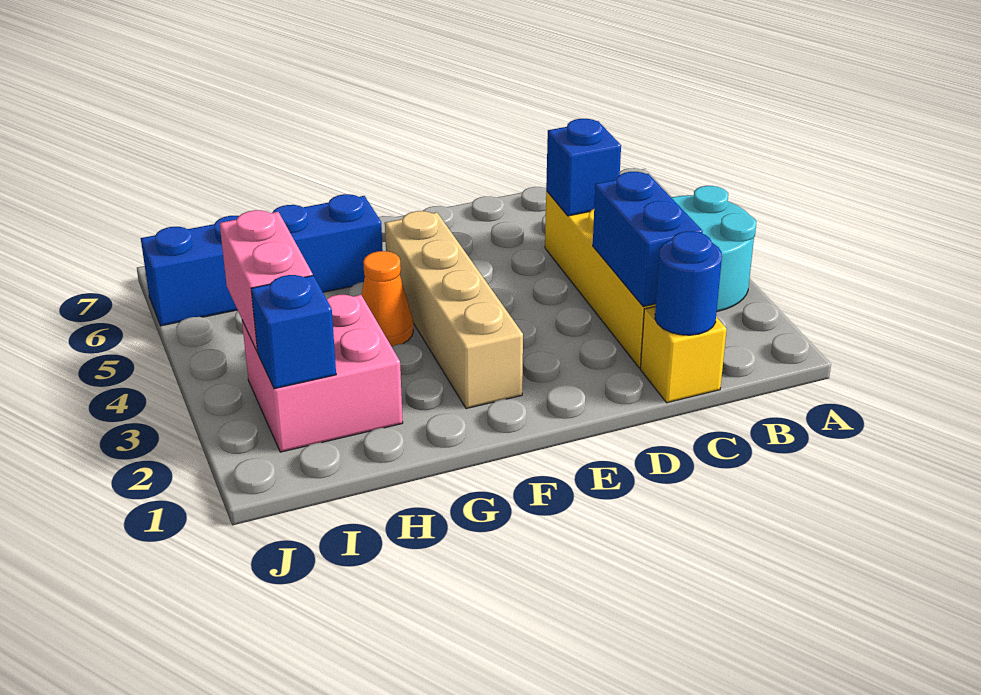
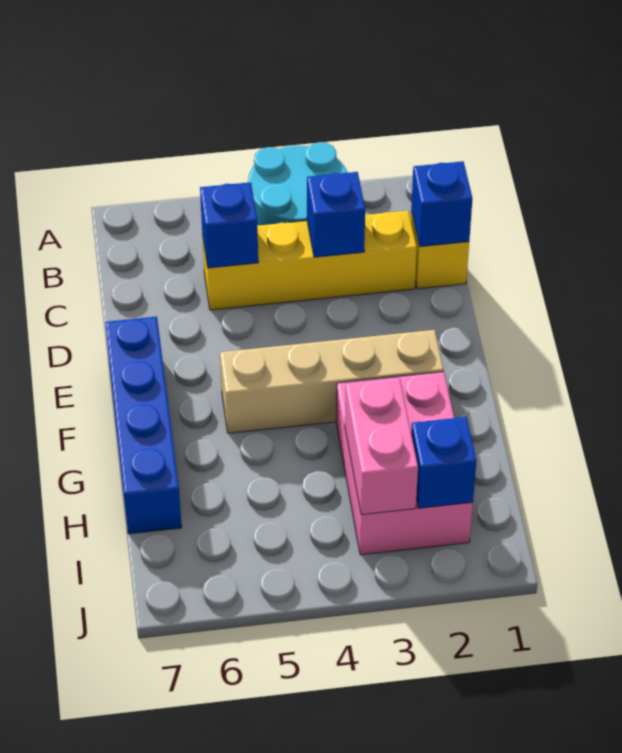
blue round brick C1 level 2 -> blue brick C1 level 2
blue brick C2:C3 level 2 -> blue brick C3 level 2
orange cone G4 level 1 -> none
blue brick G6:J6 level 1 -> blue brick E7:H7 level 1
pink brick H2:I3 level 1 -> pink brick G2:I3 level 1
pink brick I3:I4 level 2 -> pink brick H3:I3 level 2

